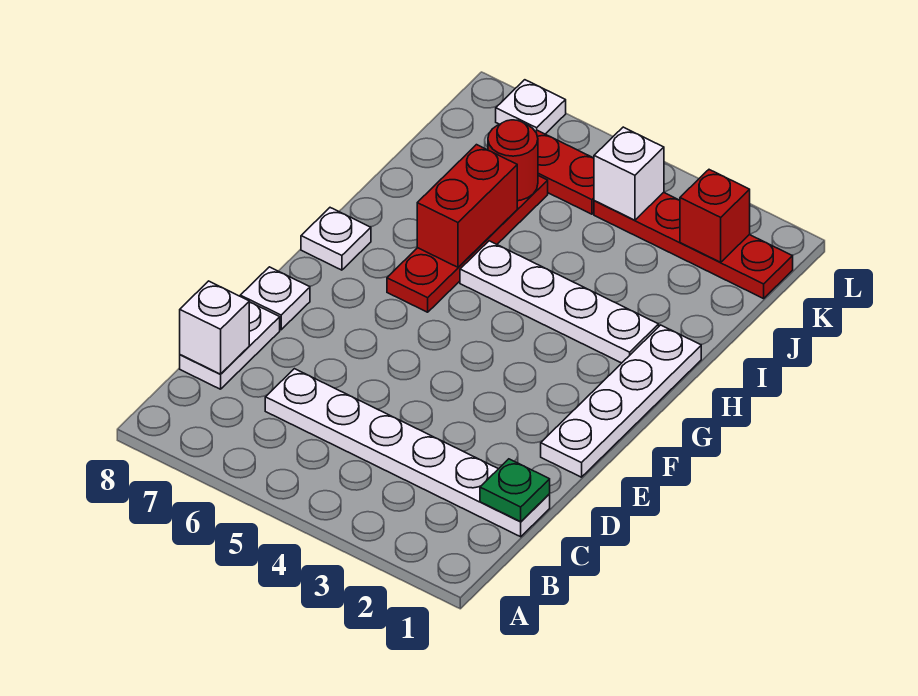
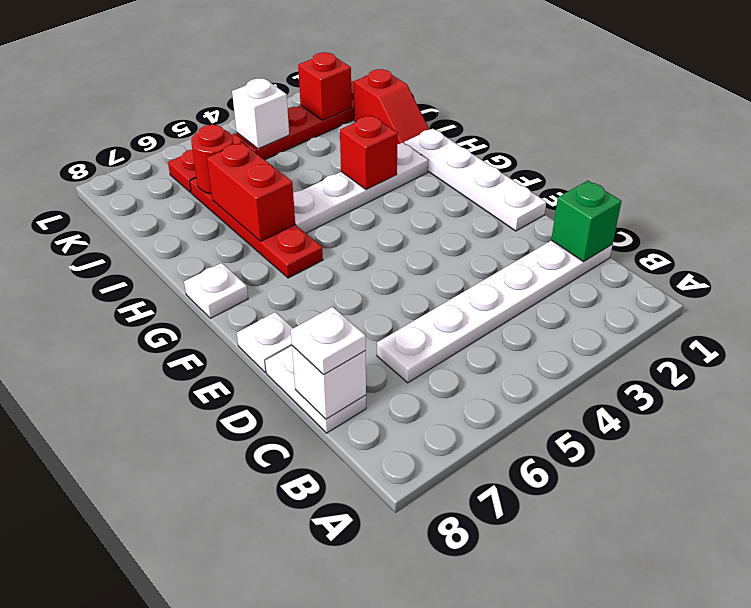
green plate C1 level 2 -> green brick C1 level 2
none -> red brick H3 level 2
none -> red slope I1:J1 level 1 top J
white plate L7 level 1 -> white plate C8 level 3

